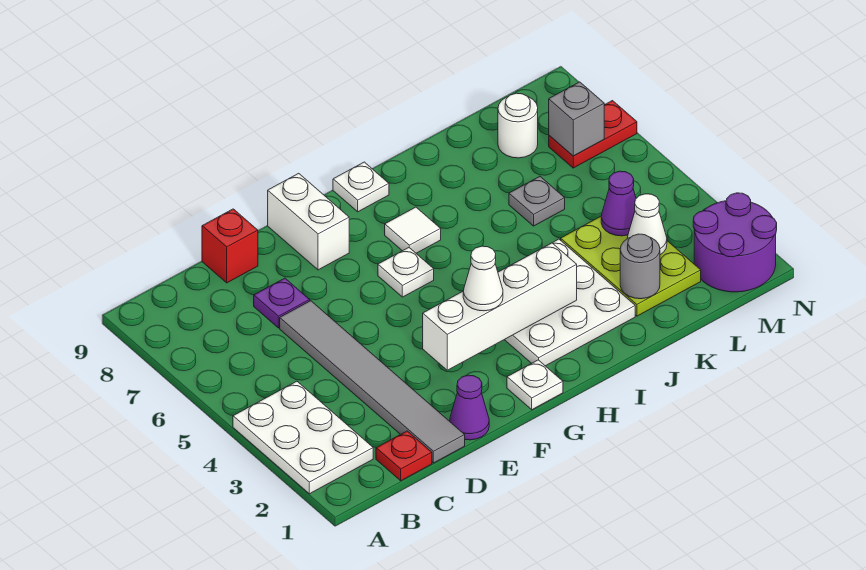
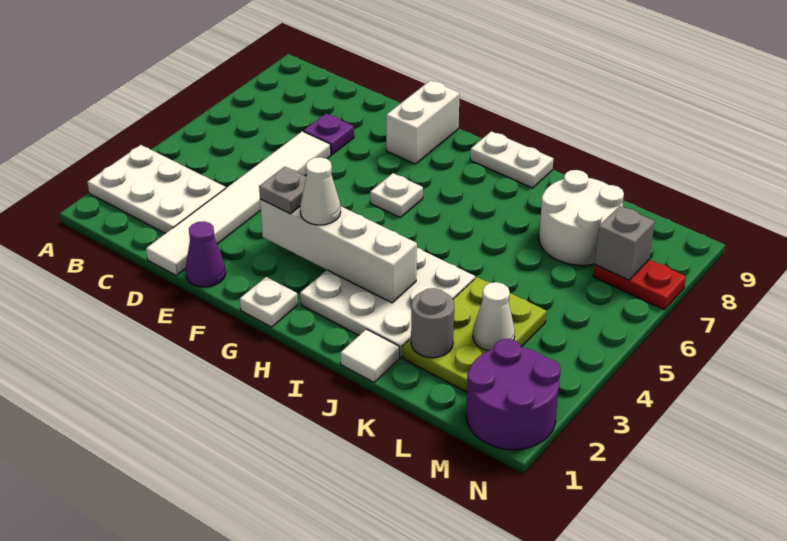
white plate A2:B4 level 1 -> white plate A2:C3 level 1
red plate C1 level 1 -> none
grey tile D1:D6 level 1 -> white tile D1:D6 level 1
red brick D9 level 1 -> none
white tile H7 level 1 -> white tile J1 level 1
white plate H9 level 1 -> white plate H9:I9 level 1
grey plate K6 level 1 -> grey plate F3 level 3
purple cone L4 level 2 -> none
white round brick L8 level 1 -> white round brick K7:L8 level 1

